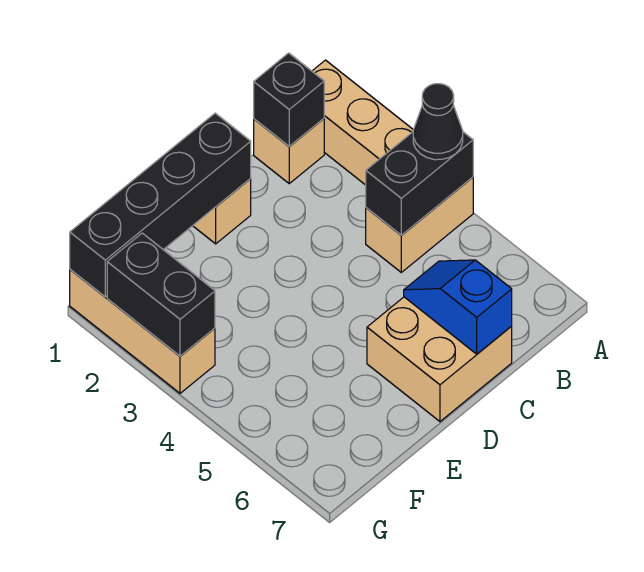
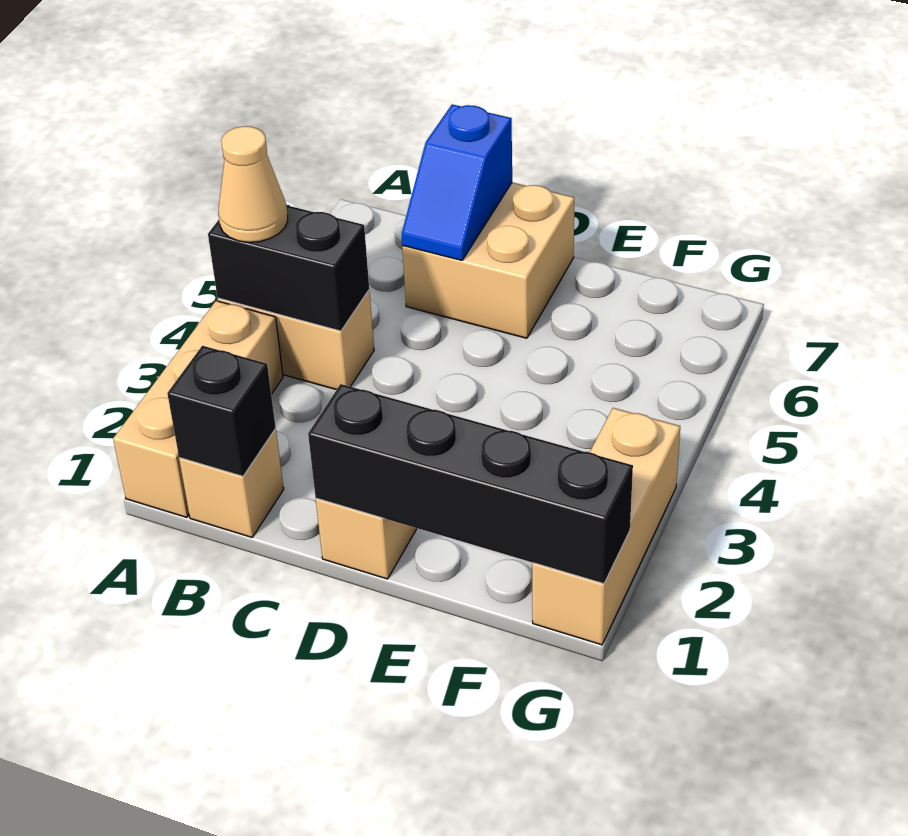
black cone A4 level 3 -> tan cone A4 level 3
black brick G2:G3 level 2 -> none

